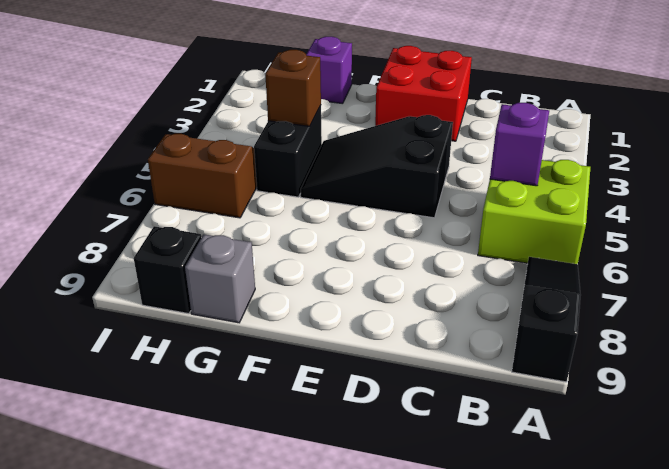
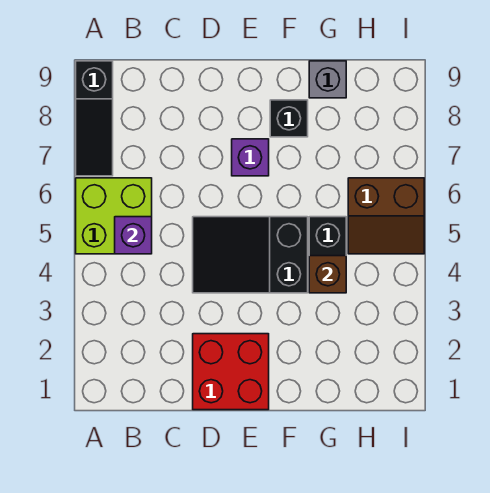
black slope D4:F5 level 1 top D -> black slope D4:F5 level 1 top F
purple brick G1 level 1 -> purple brick E7 level 1
black brick H9 level 1 -> black brick F8 level 1

